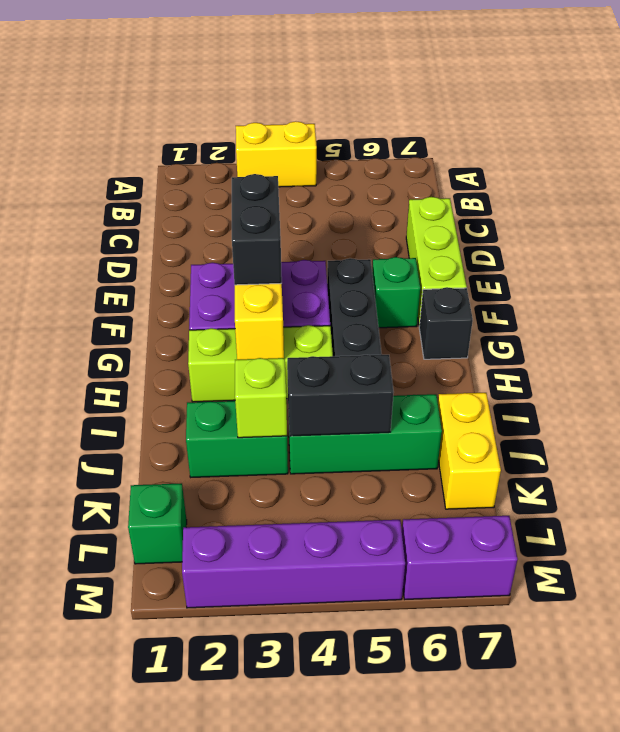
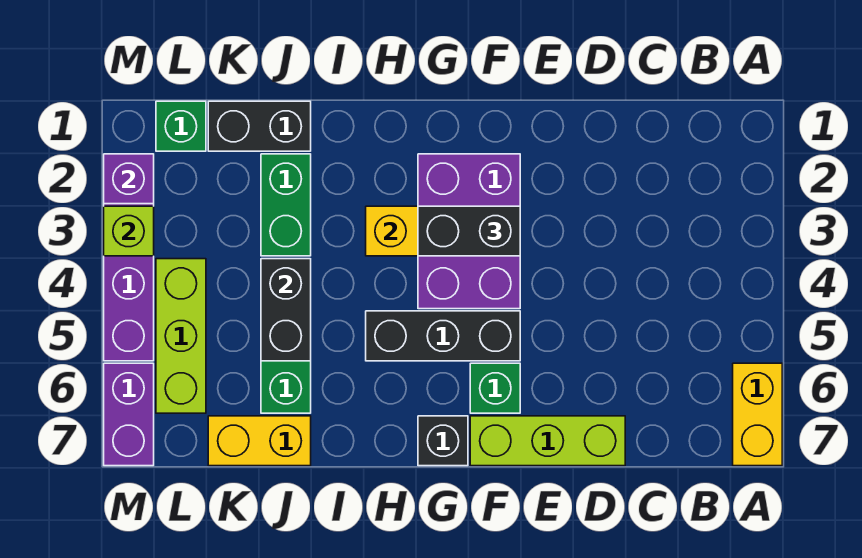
yellow brick A3:A4 level 1 -> yellow brick A6:A7 level 1
lime brick H2:H4 level 1 -> lime brick L4:L6 level 1
none -> black brick J1:K1 level 1
lime brick J3 level 2 -> lime brick M3 level 2
none -> purple brick M2 level 2

